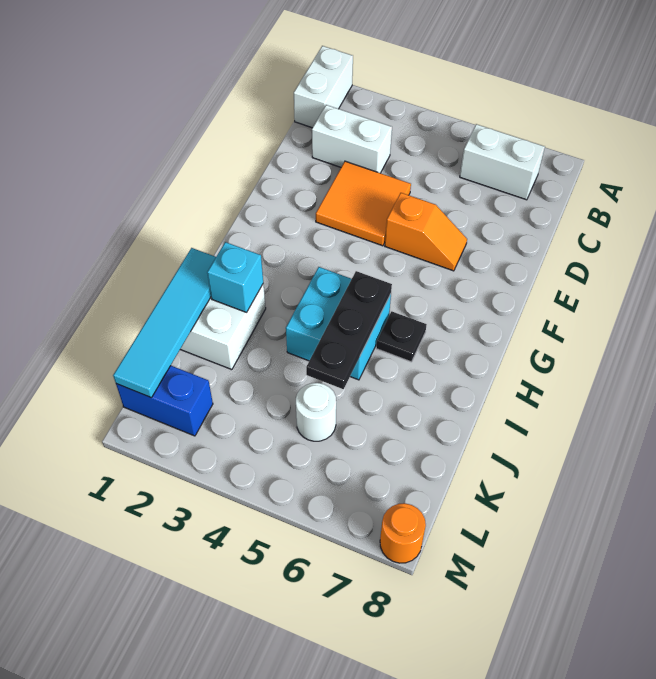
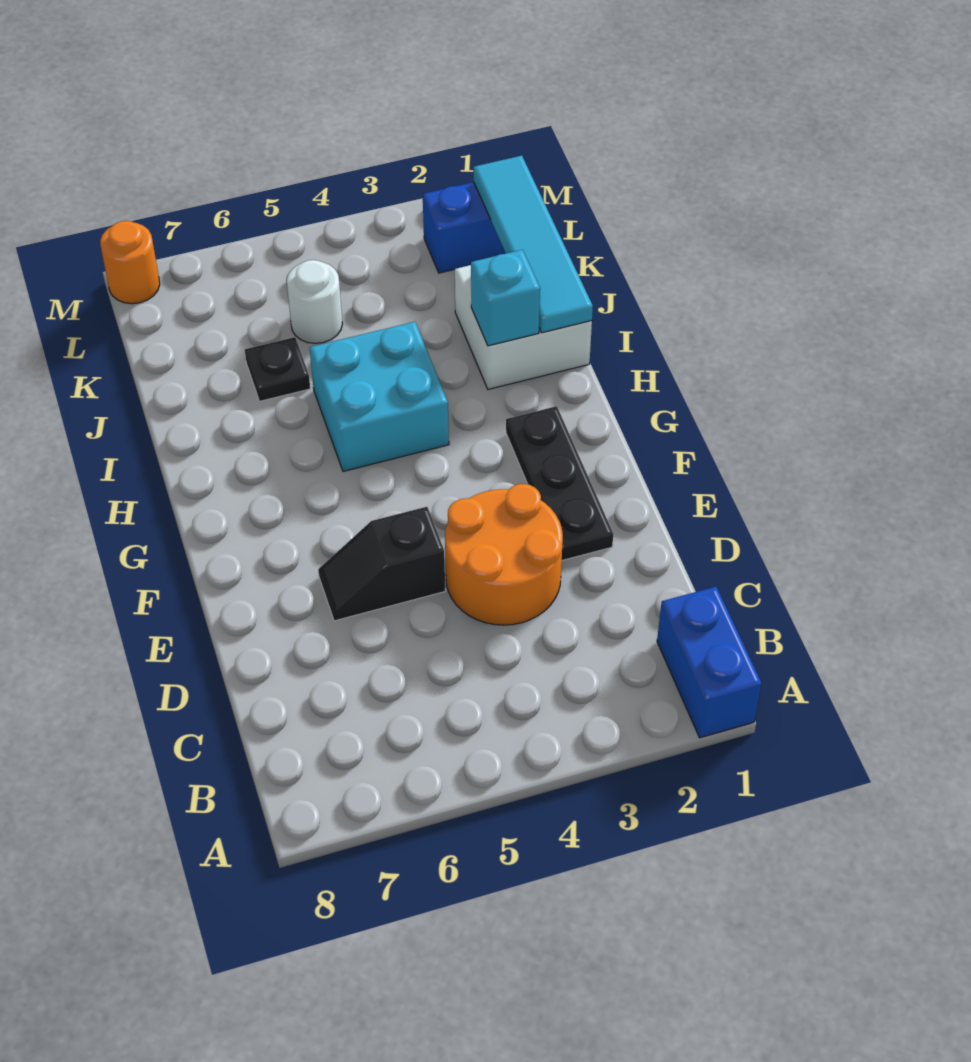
white brick A1:B1 level 1 -> blue brick A1:B1 level 1
white brick B6:B7 level 1 -> none
white brick C2:C3 level 1 -> none
orange tile D3:E4 level 1 -> orange round brick D3:E4 level 1
orange slope E5:E6 level 1 top 5 -> black slope E5:E6 level 1 top 5
black plate H5:J5 level 2 -> black plate E2:G2 level 1
black plate H6 level 1 -> black plate J6 level 1

